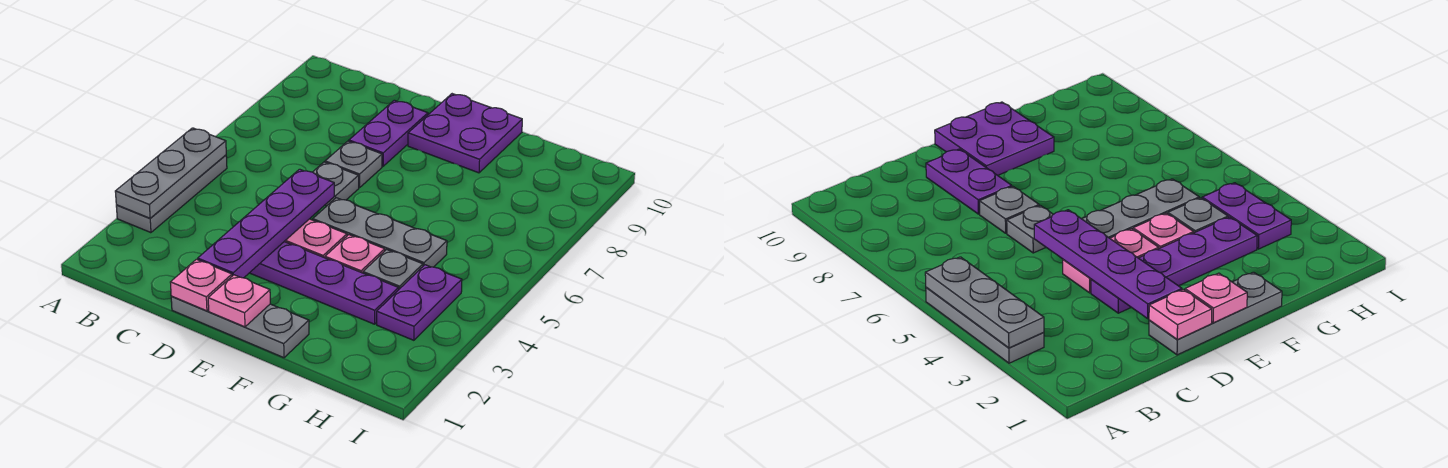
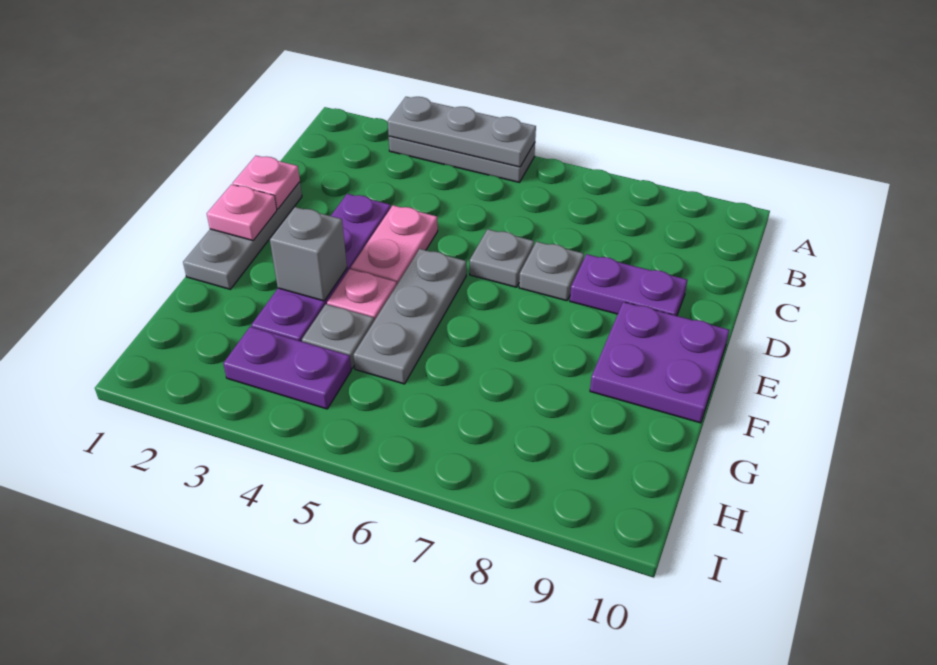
purple plate D2:D5 level 2 -> none
none -> grey brick F3 level 2

